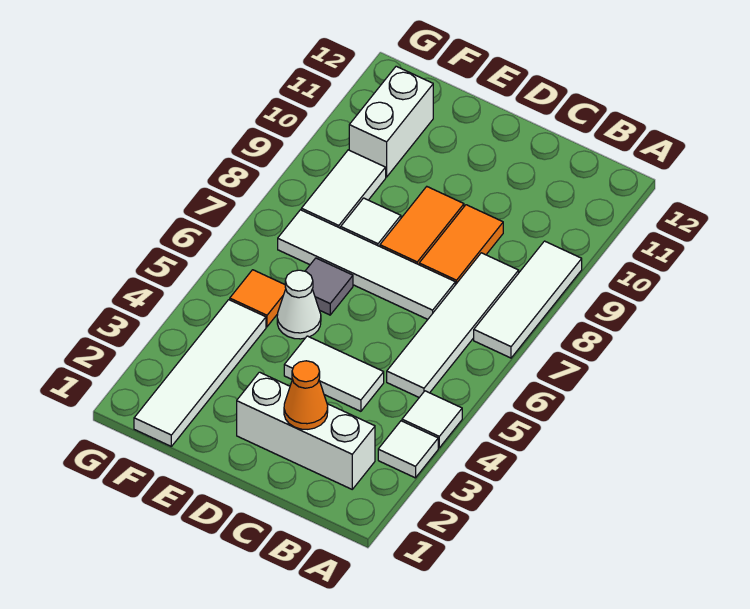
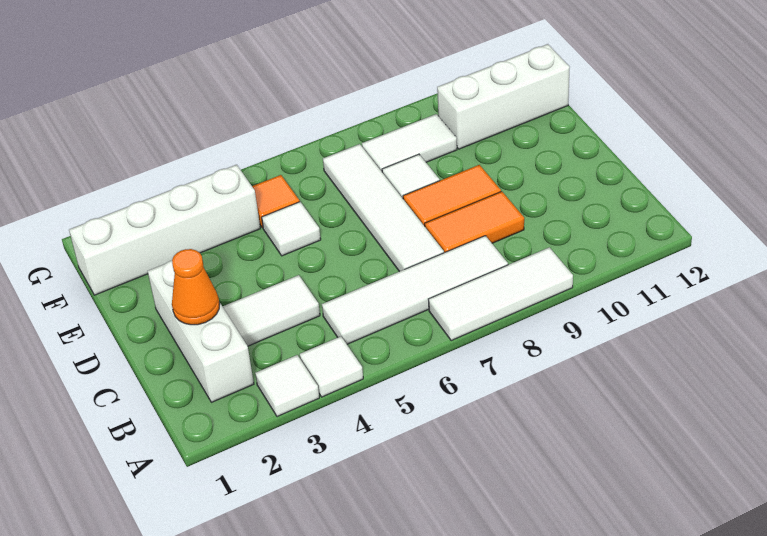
white tile C4:D4 level 1 -> white tile C3:C4 level 1
white cone E5 level 1 -> white tile E5 level 1
grey tile E6 level 1 -> none
white tile F1:F4 level 1 -> white brick F1:F4 level 1
white brick F10:F11 level 1 -> white brick F10:F12 level 1

